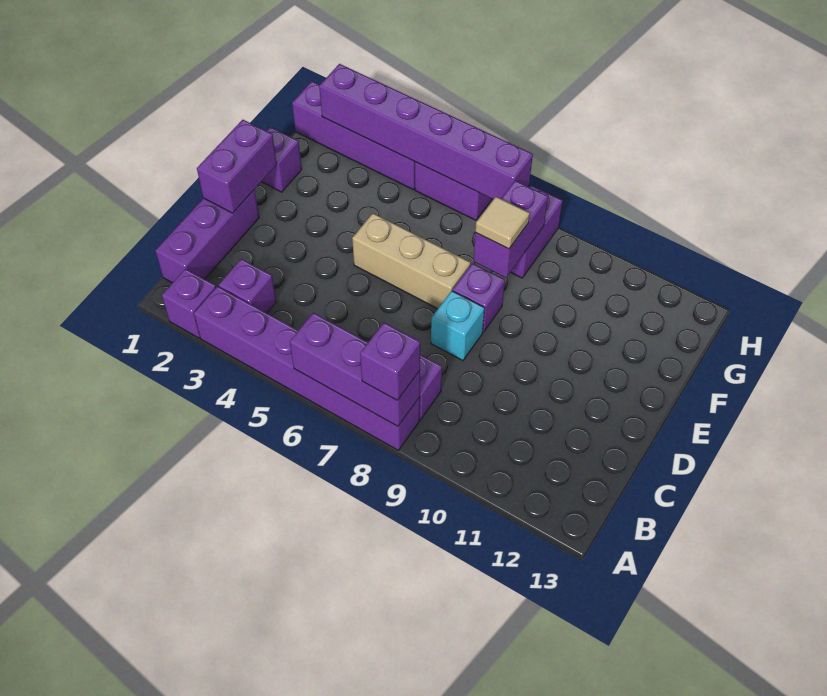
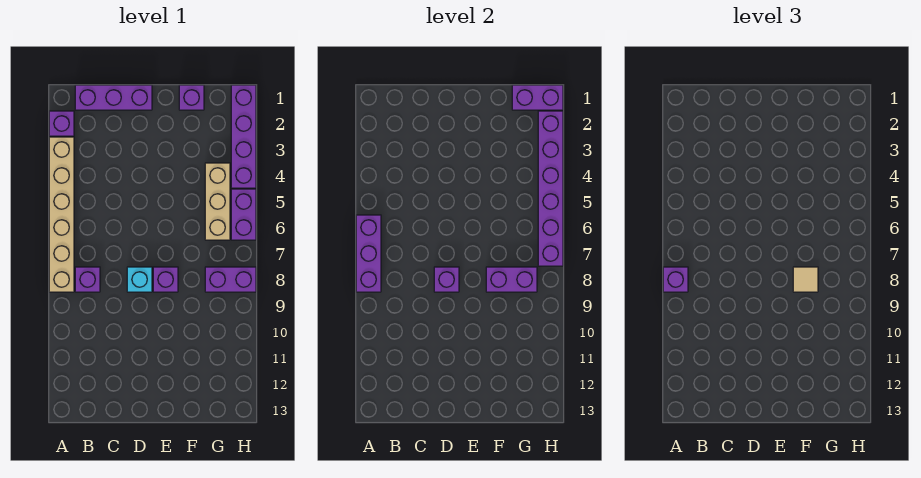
purple brick A3:A8 level 1 -> tan brick A3:A8 level 1
purple brick B3 level 1 -> purple brick D8 level 2
purple brick D1:E1 level 2 -> purple brick G1:H1 level 2
tan brick E5:E7 level 1 -> tan brick G4:G6 level 1

